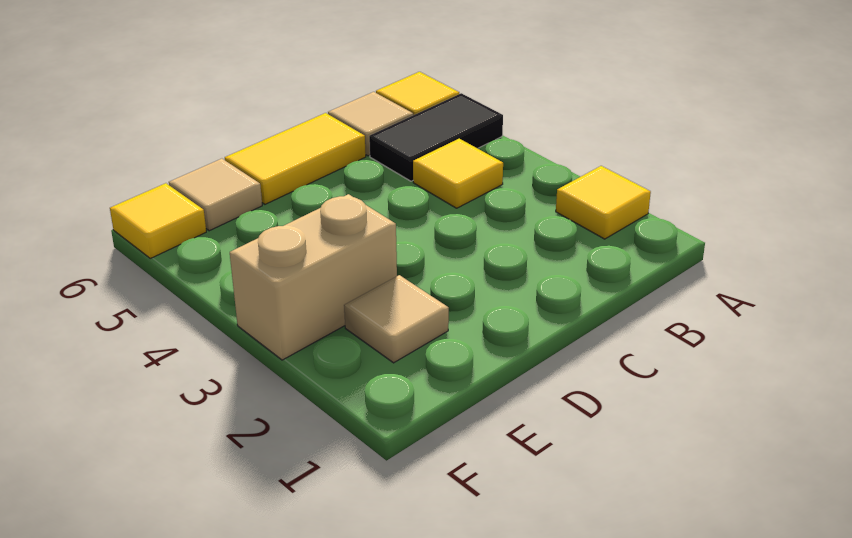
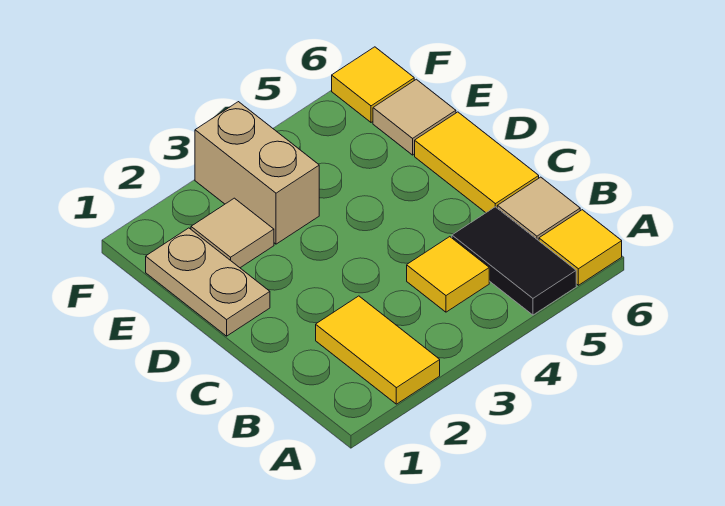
yellow tile A2 level 1 -> yellow tile A2:B2 level 1
none -> tan plate D1:E1 level 1

